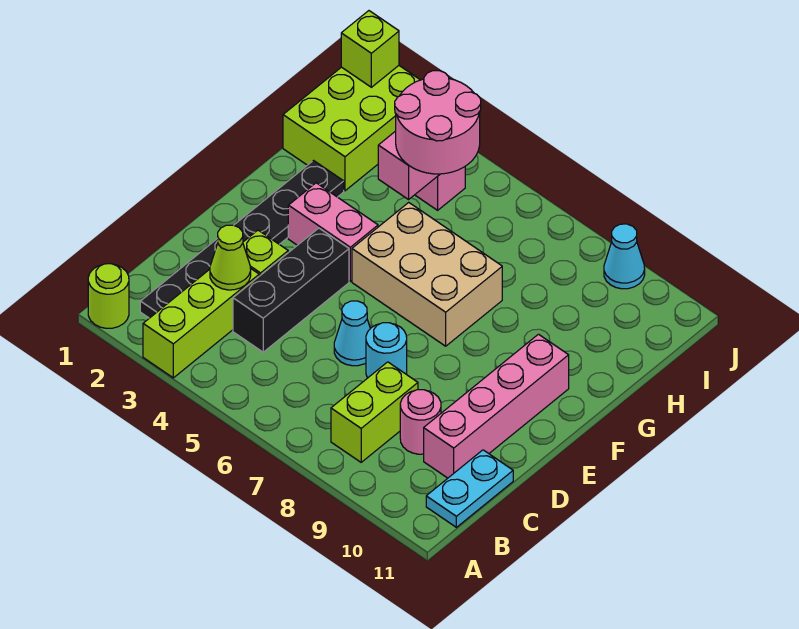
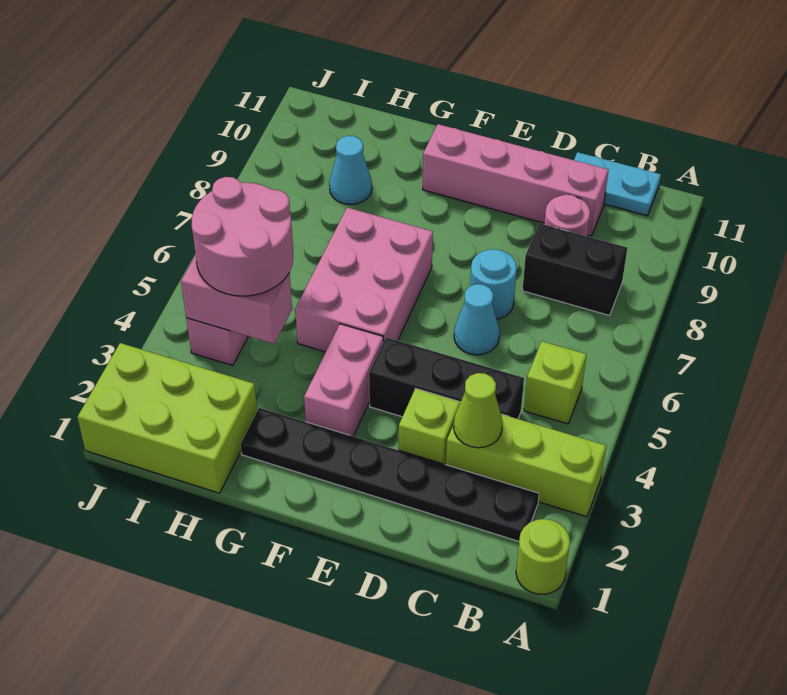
lime brick B8:C8 level 1 -> black brick B8:C8 level 1
tan brick F5:G7 level 1 -> pink brick F5:G7 level 1
lime brick J1 level 2 -> lime brick B5 level 1
cyan cone J9 level 1 -> cyan cone H9 level 1

